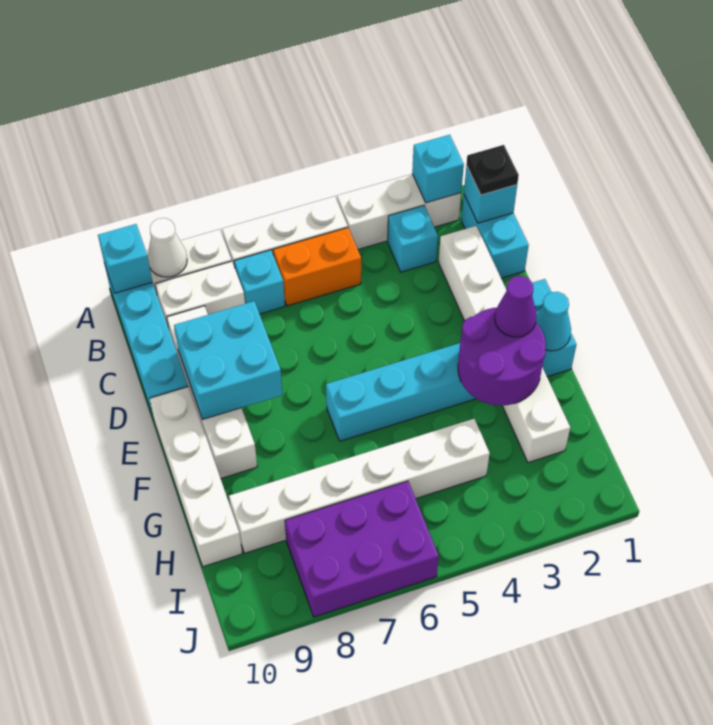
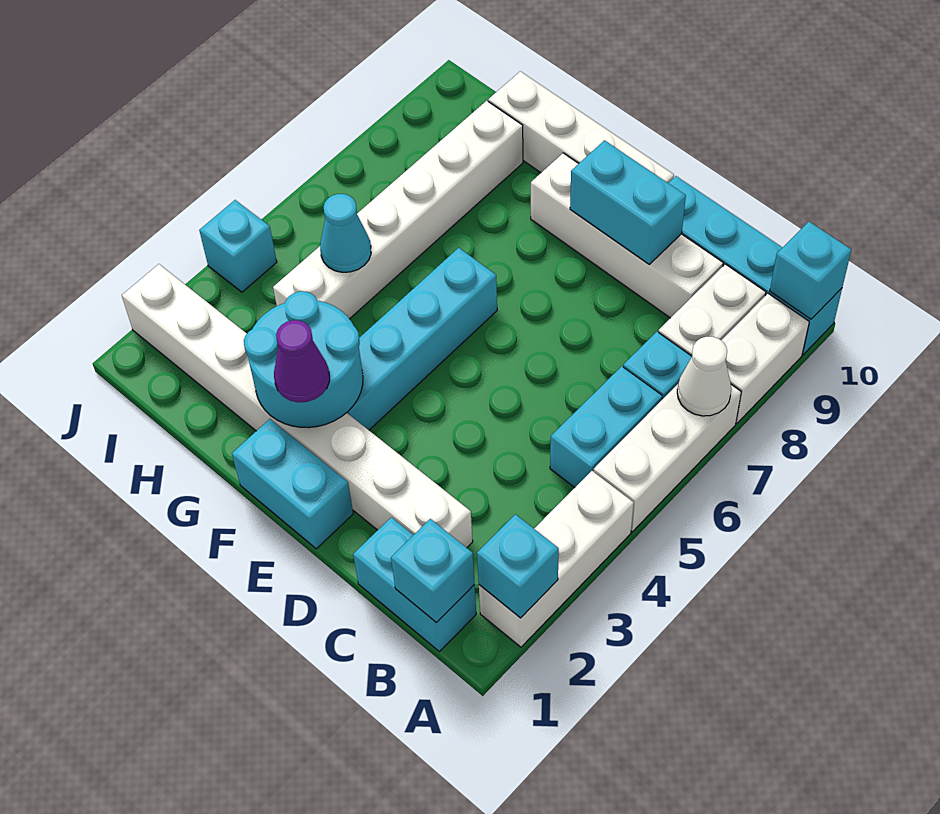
white cone A9 level 2 -> white cone A7 level 2
black plate B1 level 3 -> none
cyan brick B3 level 1 -> cyan brick J4 level 1
orange brick B5:B6 level 1 -> cyan brick B5:B6 level 1
white brick C2:H2 level 1 -> white brick C2:J2 level 1
cyan brick D8:E9 level 2 -> cyan brick D9:E9 level 2
cyan cone F1 level 2 -> cyan cone H5 level 2
purple round brick F2:G3 level 2 -> cyan round brick F2:G3 level 2
purple brick I6:J8 level 1 -> none

